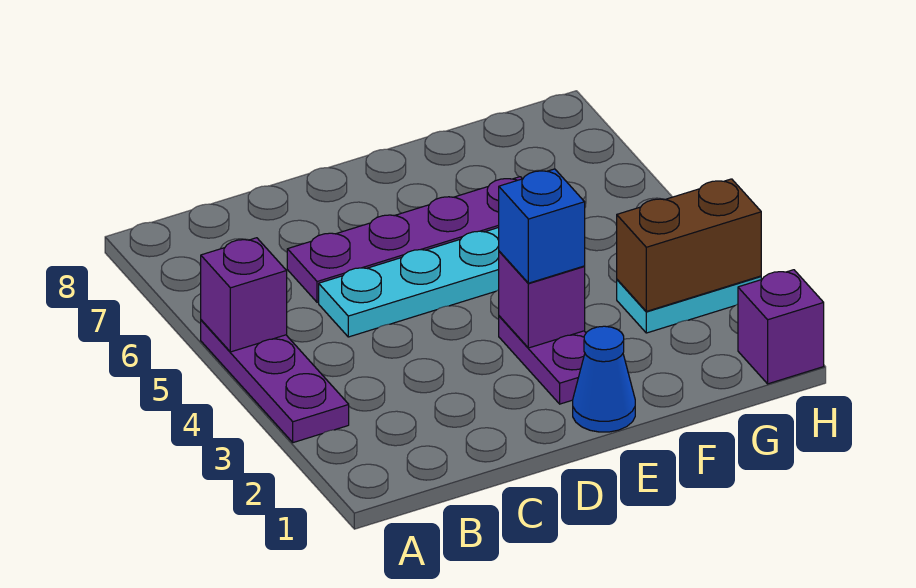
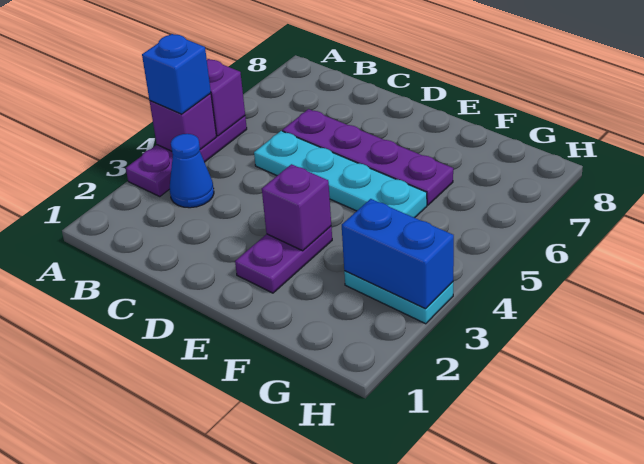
blue cone E1 level 1 -> blue cone B3 level 1
blue brick E3 level 3 -> blue brick A4 level 3
brown brick G3:H3 level 2 -> blue brick G3:H3 level 2
purple brick H1 level 1 -> purple brick A4 level 2

